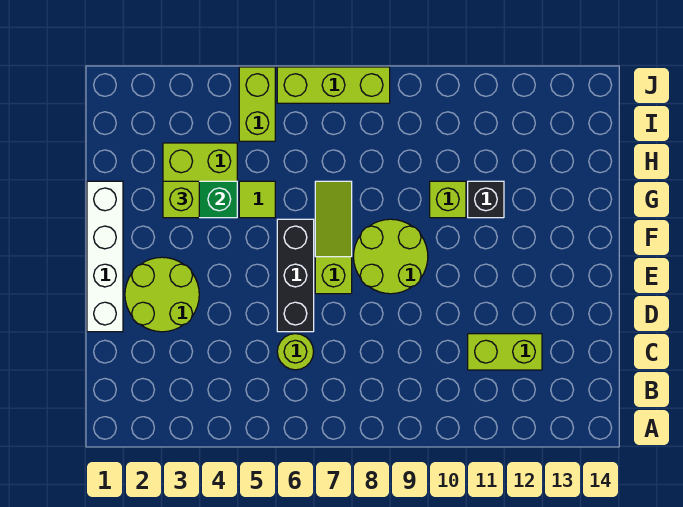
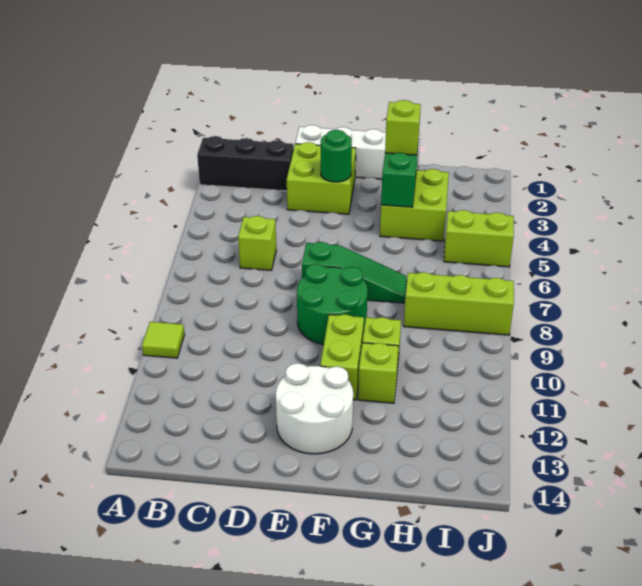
lime round brick C6 level 1 -> lime brick C6 level 1
lime brick C11:C12 level 1 -> lime brick F10:F11 level 1
lime round brick D2:E3 level 1 -> lime brick D2:E3 level 1
black brick D6:F6 level 1 -> black brick A2:C2 level 1
none -> green round brick E3 level 2
lime slope E7:G7 level 1 top E -> green slope E7:G7 level 1 top E
lime round brick E8:F9 level 1 -> green round brick E8:F9 level 1
none -> white round brick E12:F13 level 1
lime tile G5 level 1 -> lime tile A10 level 1
black brick G11 level 1 -> lime brick G11 level 1
lime brick J6:J8 level 1 -> lime brick H8:J8 level 1

